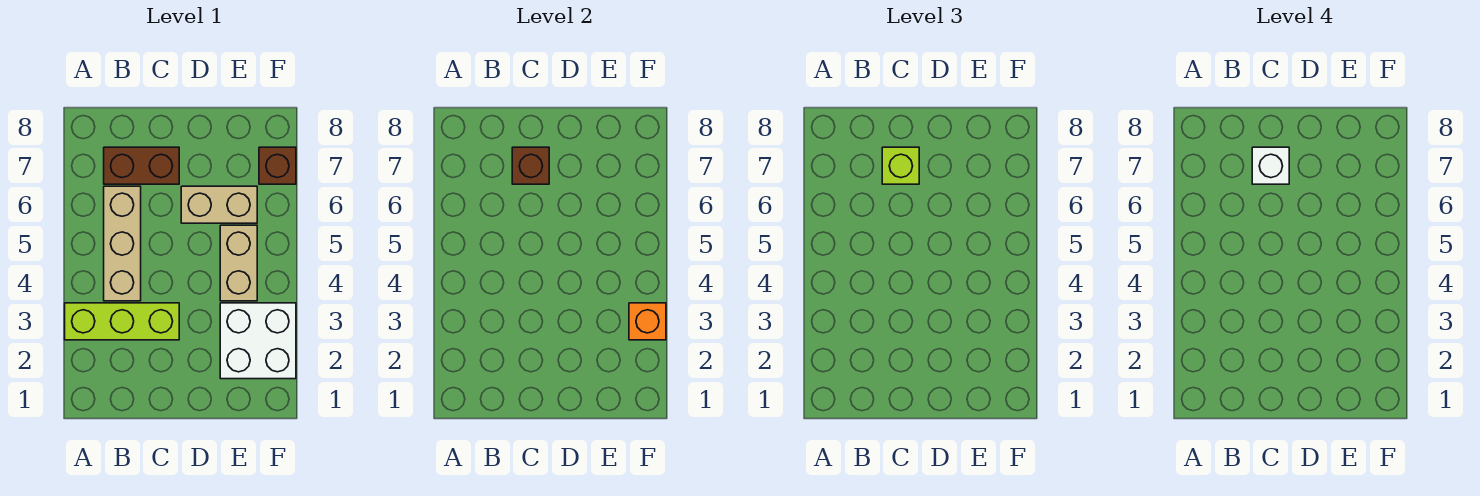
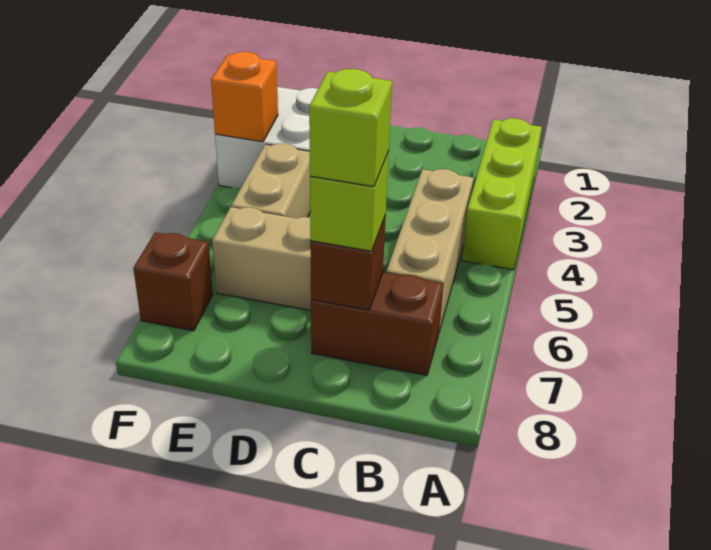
lime brick A3:C3 level 1 -> lime brick A2:A4 level 1
white brick C7 level 4 -> lime brick C7 level 4

